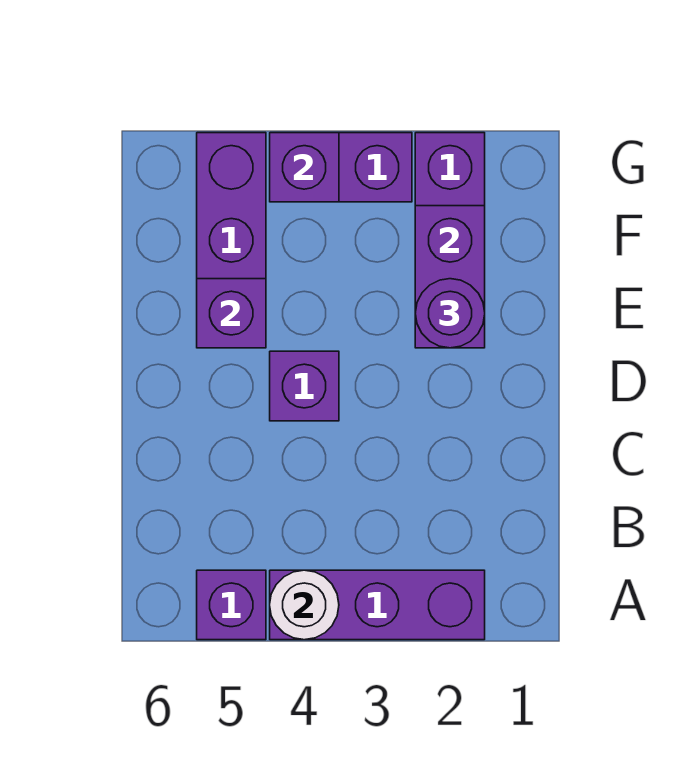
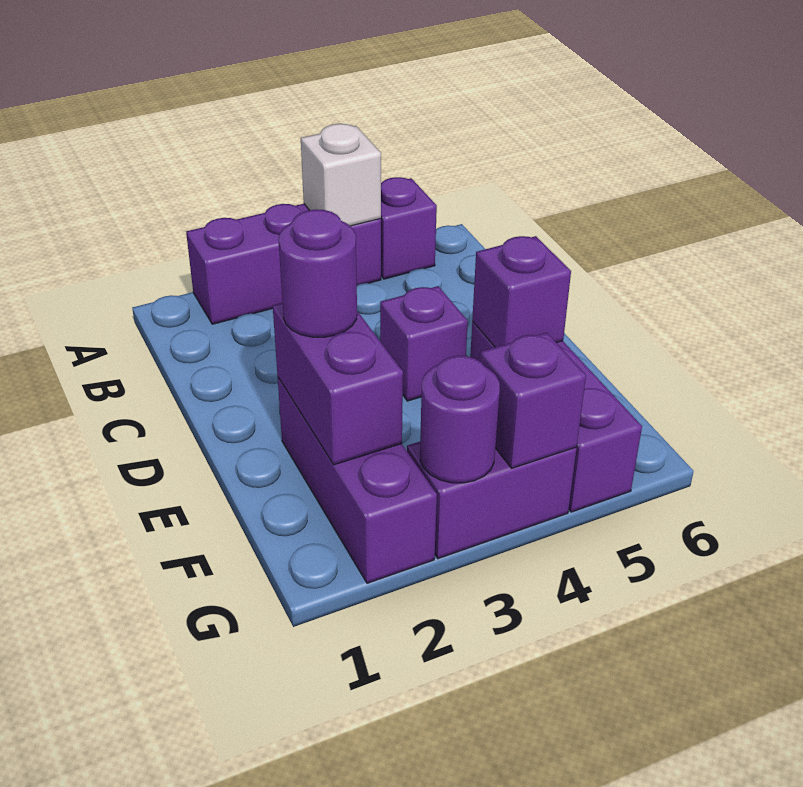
white round brick A4 level 2 -> white brick A4 level 2
none -> purple round brick G3 level 2

